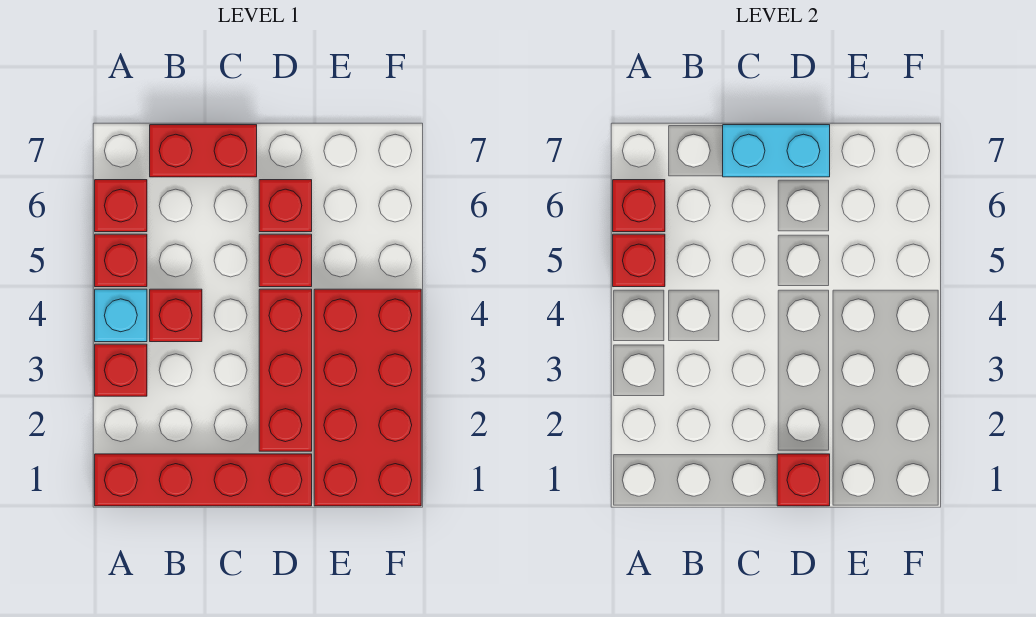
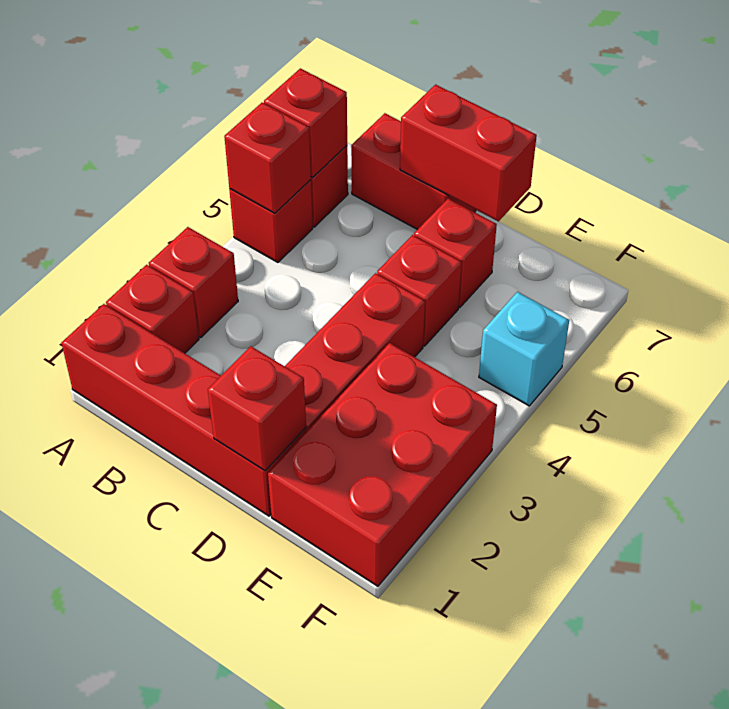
cyan brick A4 level 1 -> cyan brick F5 level 1
red brick B4 level 1 -> red brick A2 level 1
cyan brick C7:D7 level 2 -> red brick C7:D7 level 2
red brick E1:F4 level 1 -> red brick E1:F3 level 1

